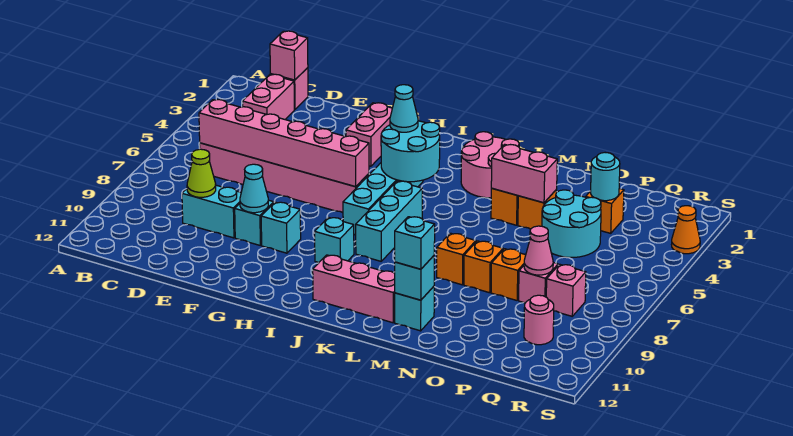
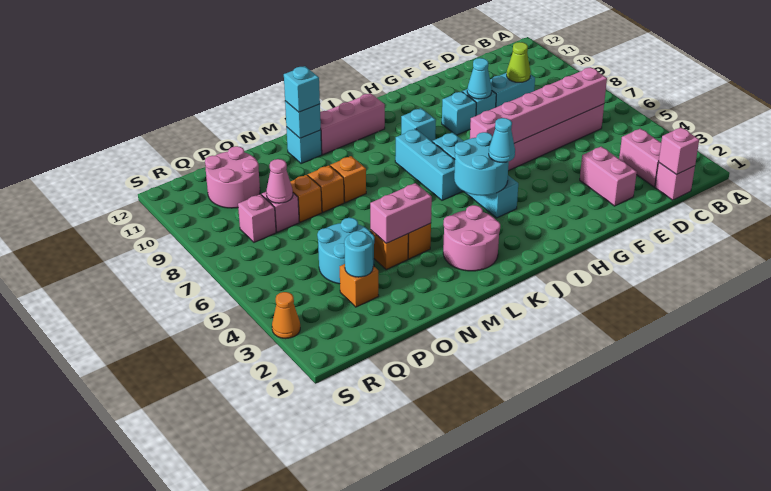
pink brick G2:G3 level 1 -> pink brick E2:E3 level 1
pink round brick Q10 level 1 -> pink round brick P10:Q11 level 1

